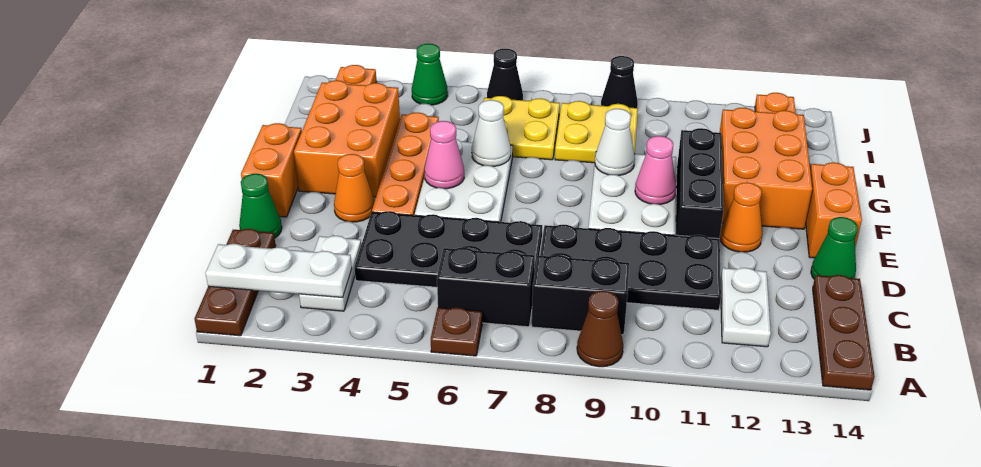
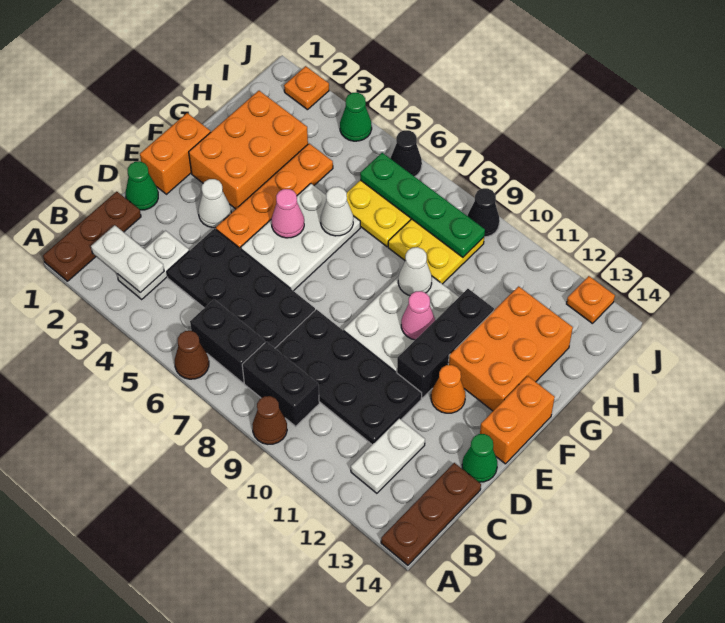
brown plate A6 level 1 -> brown cone A6 level 1
white plate B1:B3 level 2 -> white plate B2:B3 level 2
orange cone E3 level 1 -> white cone E3 level 1
none -> green plate I6:I9 level 2

